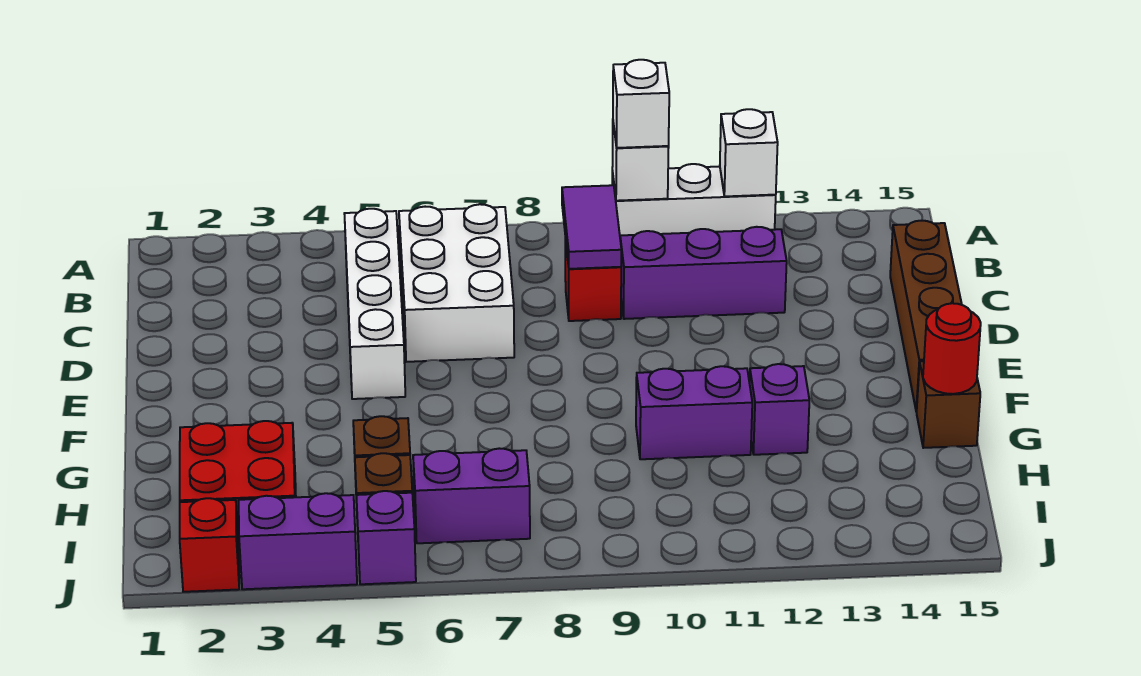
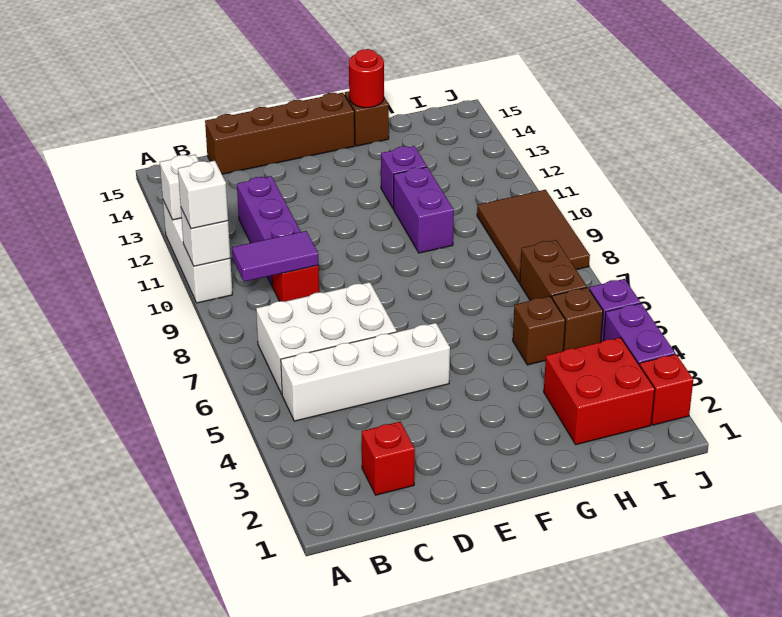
none -> red brick C2 level 1
purple brick I6:I7 level 1 -> brown brick I6:I7 level 1
none -> brown tile I8:J10 level 1

